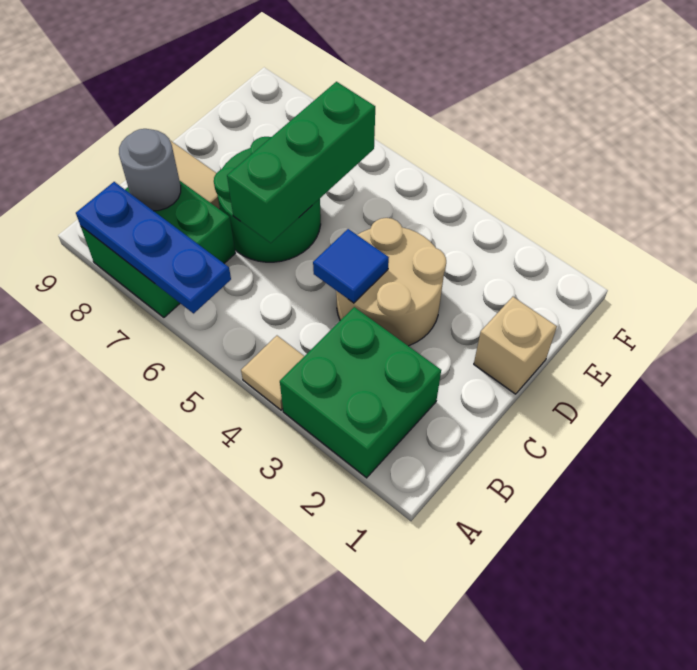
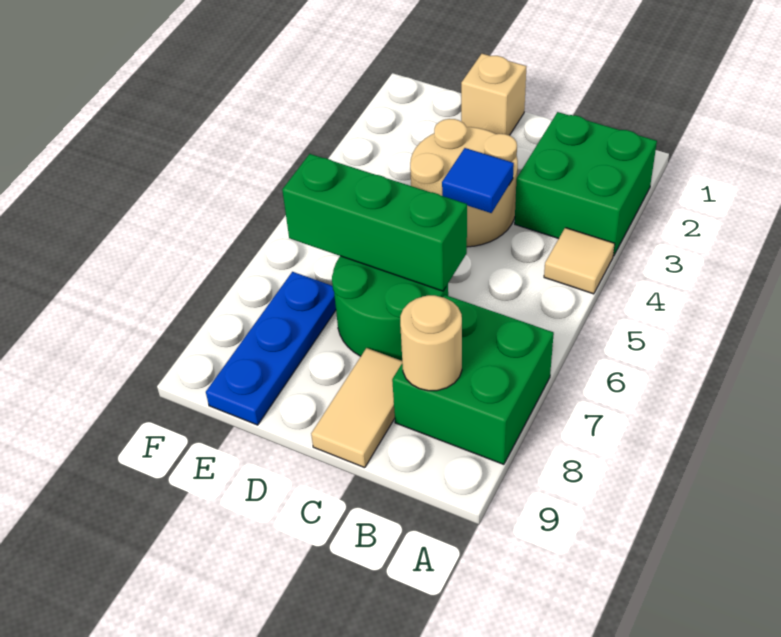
blue plate A6:A8 level 2 -> blue plate E7:E9 level 1
grey round brick B8 level 2 -> tan round brick B8 level 2

